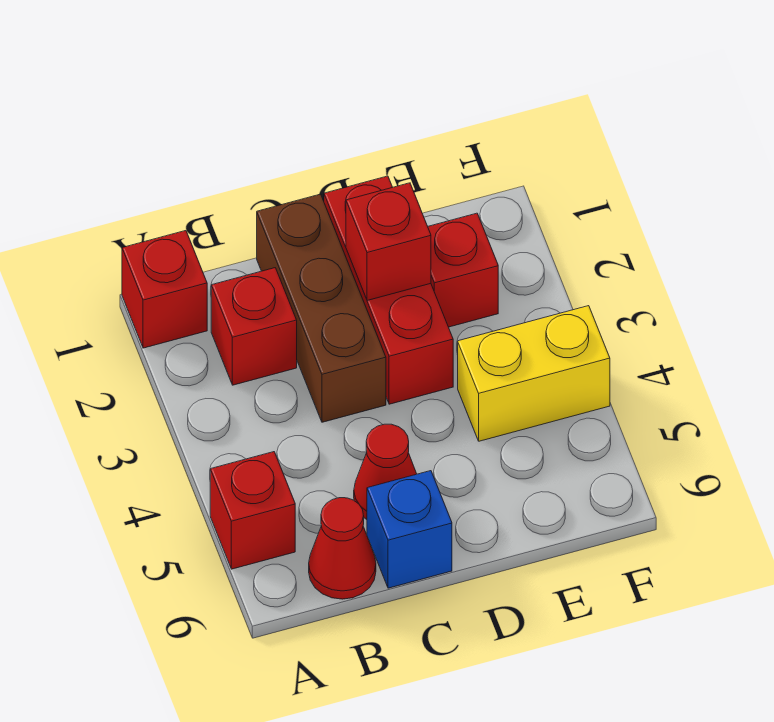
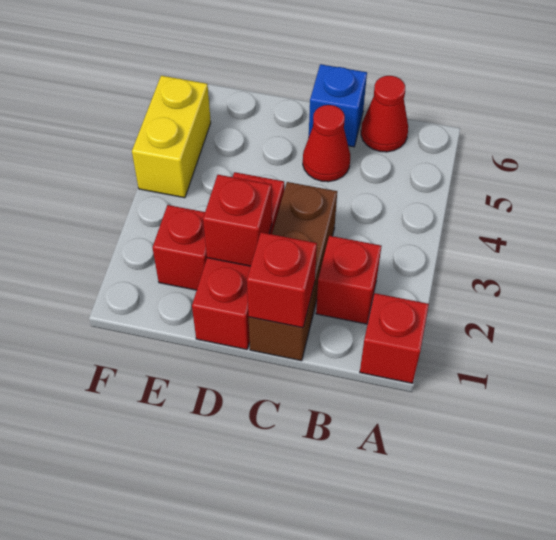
red brick A5 level 1 -> red brick C1 level 2
yellow brick E4:F4 level 1 -> yellow brick F4:F5 level 1

